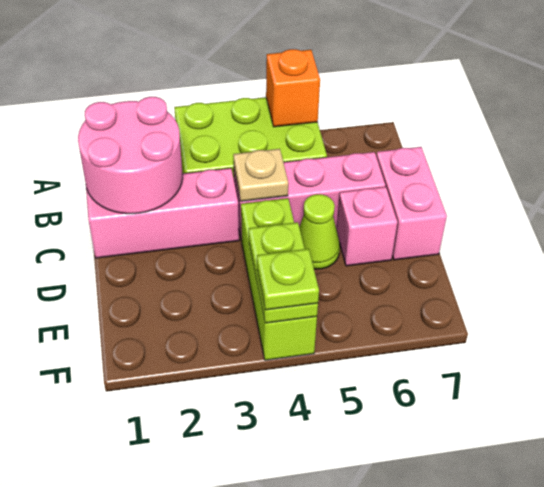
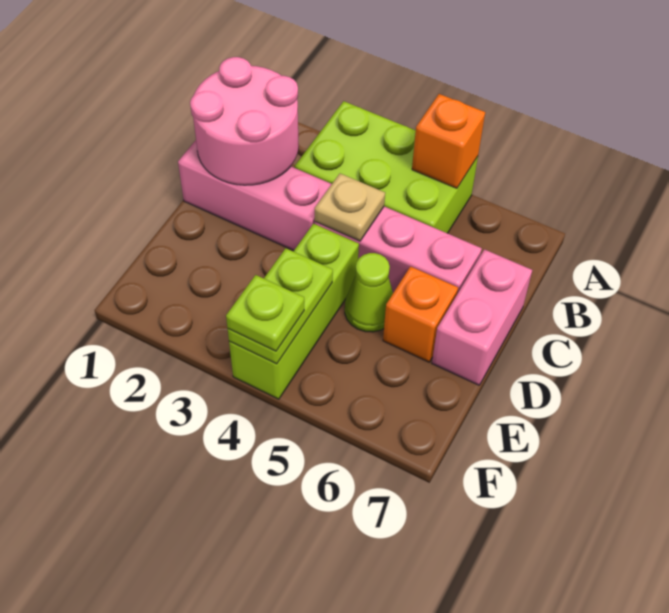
pink brick D6 level 1 -> orange brick D6 level 1

